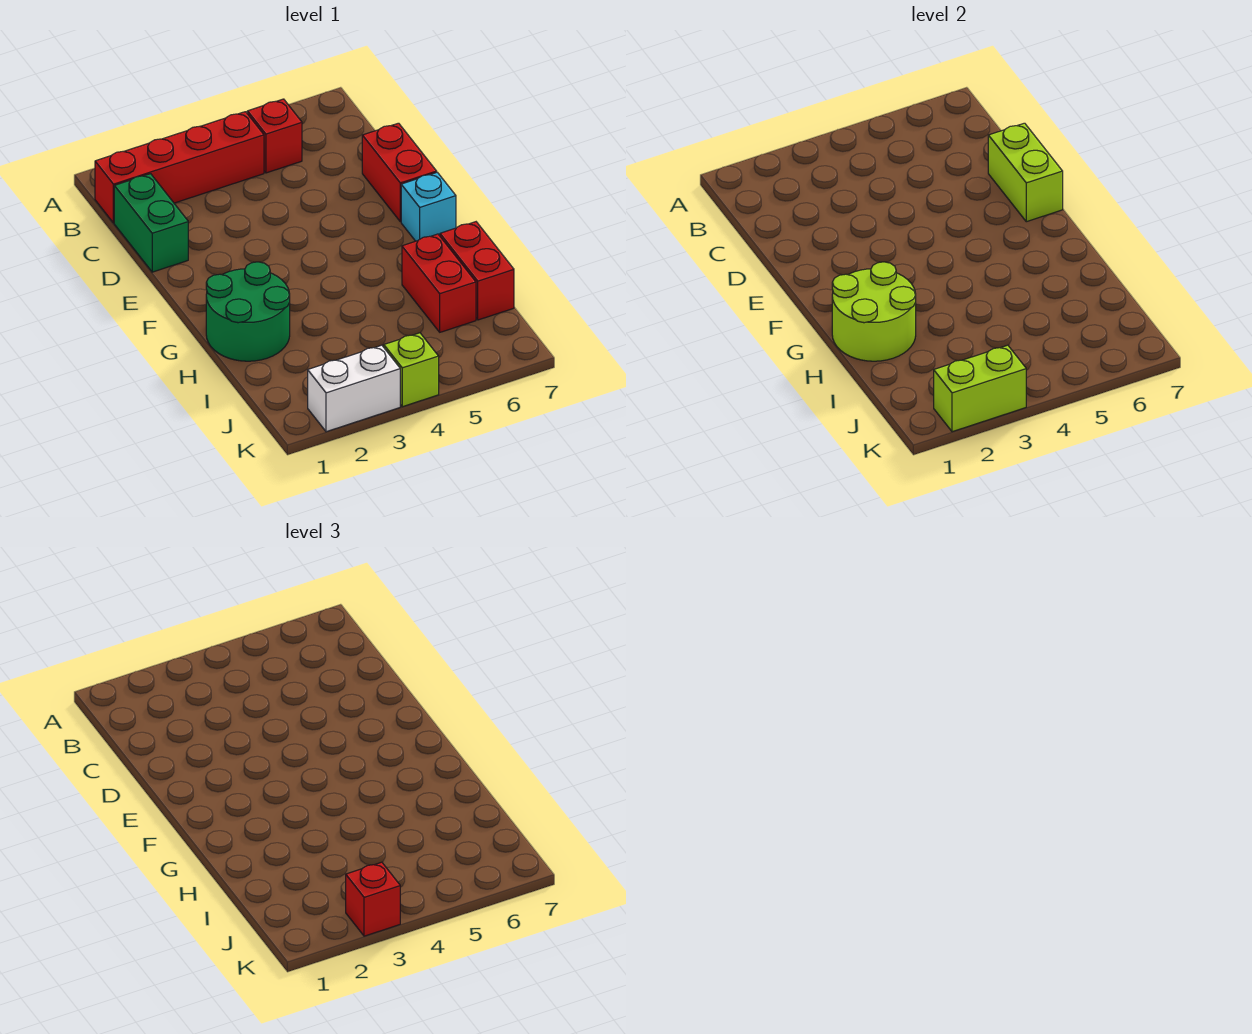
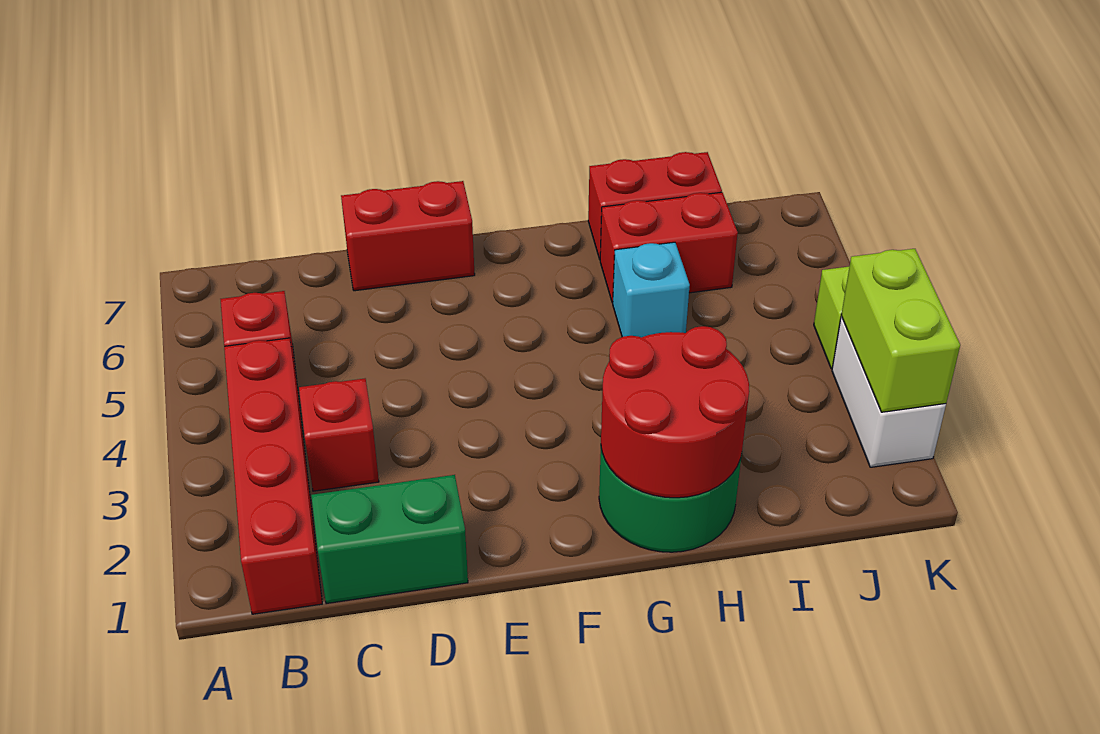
lime brick D7:E7 level 2 -> none
cyan brick F7 level 1 -> cyan brick H5 level 1
lime round brick G1:H2 level 2 -> red round brick G1:H2 level 2
red brick K3 level 3 -> red brick C3 level 1

